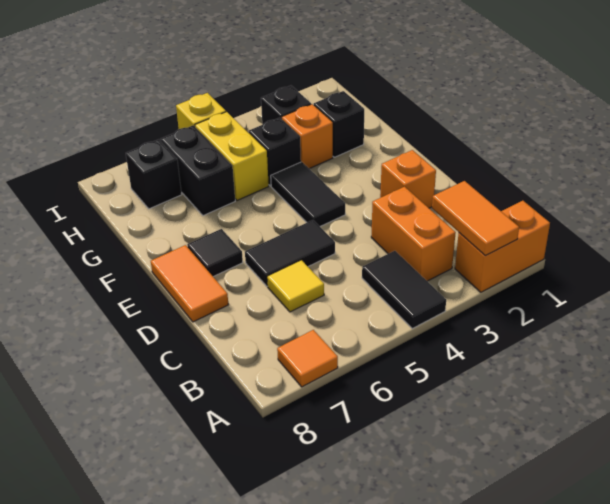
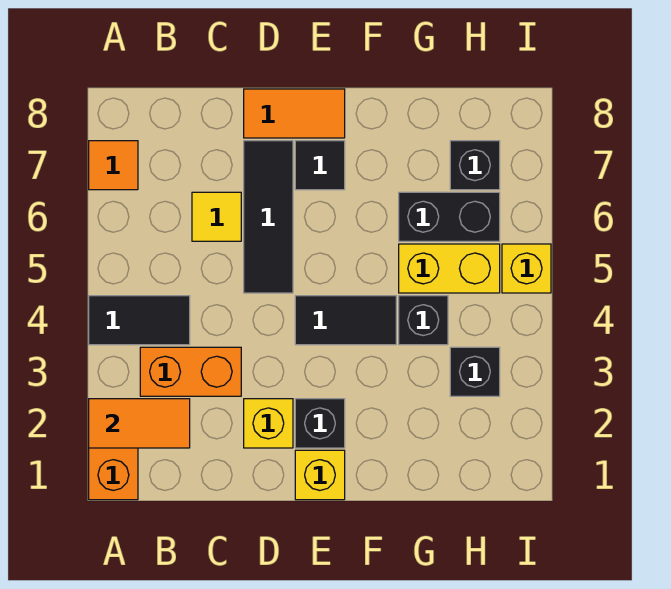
orange brick D2 level 1 -> yellow brick D2 level 1
black tile D5:D6 level 1 -> black tile D5:D7 level 1
none -> yellow brick E1 level 1
black brick G2 level 1 -> black brick E2 level 1
orange brick G3 level 1 -> none

